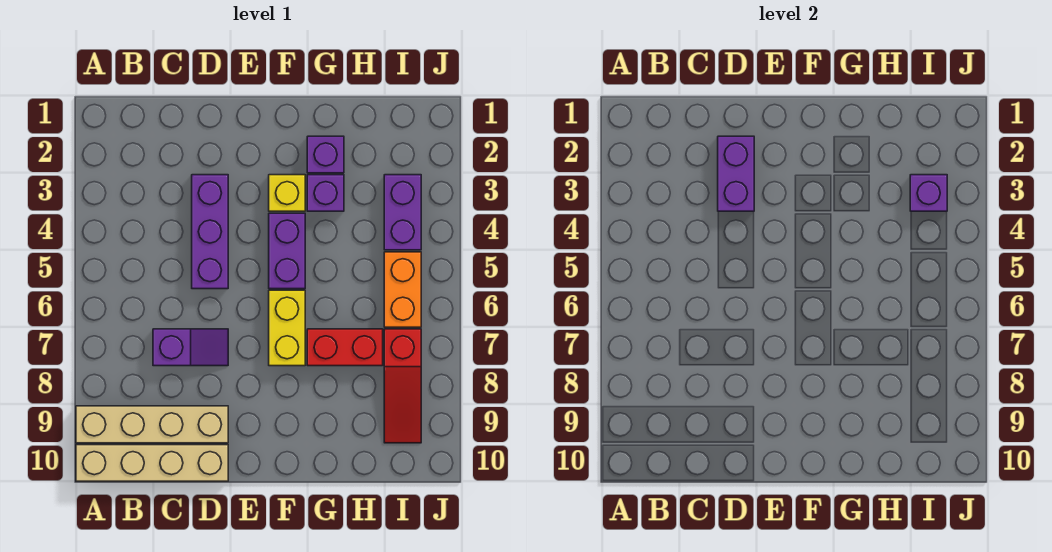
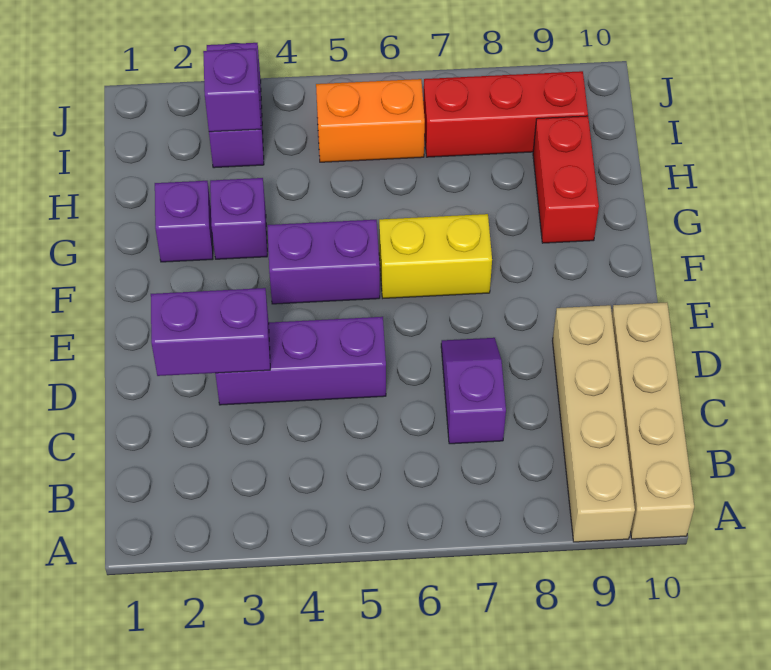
yellow brick F3 level 1 -> none
red brick G7:H7 level 1 -> red brick G9:H9 level 1
purple brick I3:I4 level 1 -> purple brick I3:J3 level 1
red slope I7:I9 level 1 top 7 -> red brick I7:I9 level 1

